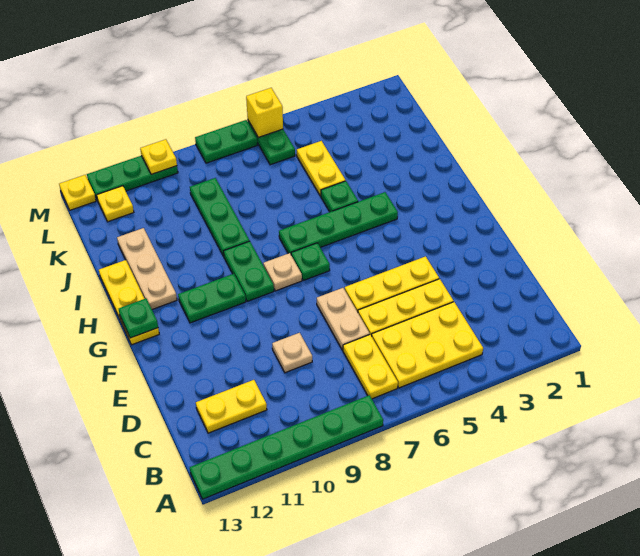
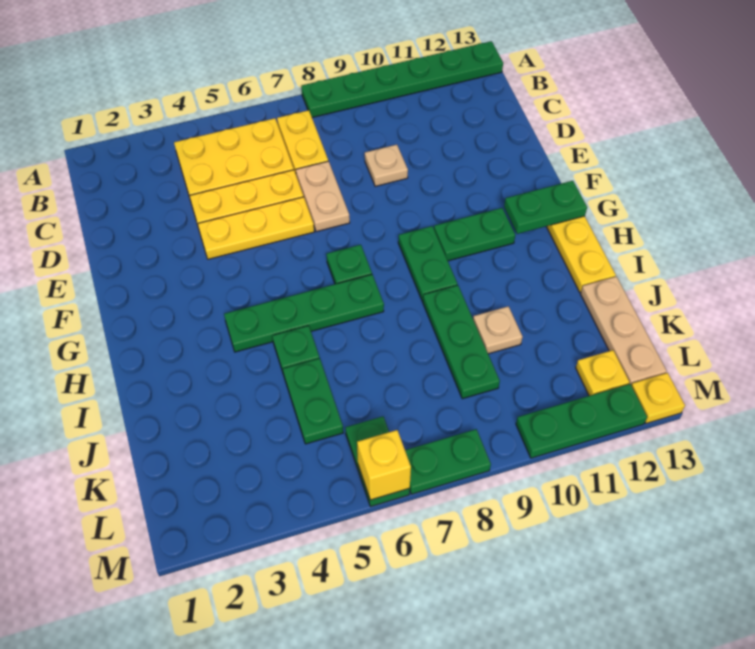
yellow plate C11:C12 level 1 -> none
tan plate G8 level 1 -> tan plate J10 level 1
green plate G13 level 2 -> green plate G12:G13 level 2
tan plate H12:J12 level 1 -> tan plate J13:L13 level 1
yellow plate J5:K5 level 1 -> green plate J5:K5 level 1
yellow plate M10 level 2 -> none

